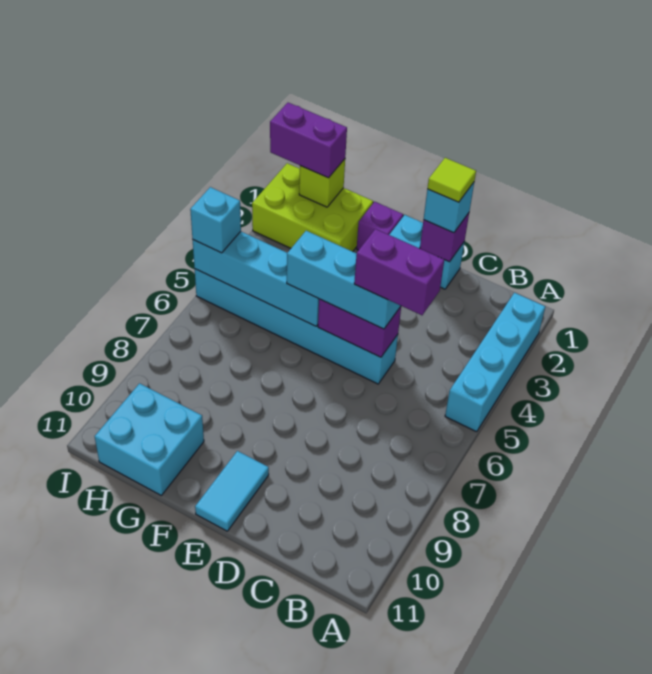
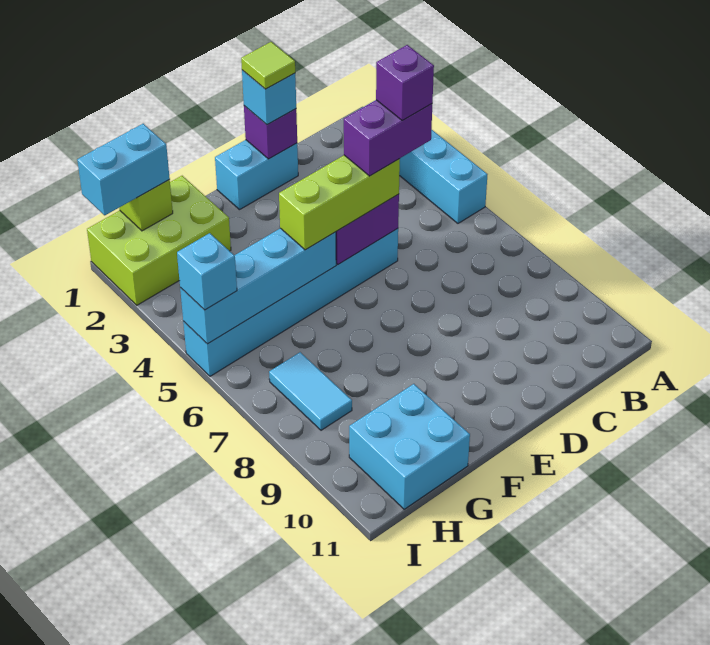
cyan brick D5:F5 level 3 -> lime brick D5:F5 level 3
cyan tile E10:E11 level 1 -> cyan tile H7:H8 level 1
purple brick F1 level 1 -> purple brick C5 level 5
purple brick H1:I1 level 3 -> cyan brick H1:I1 level 3

